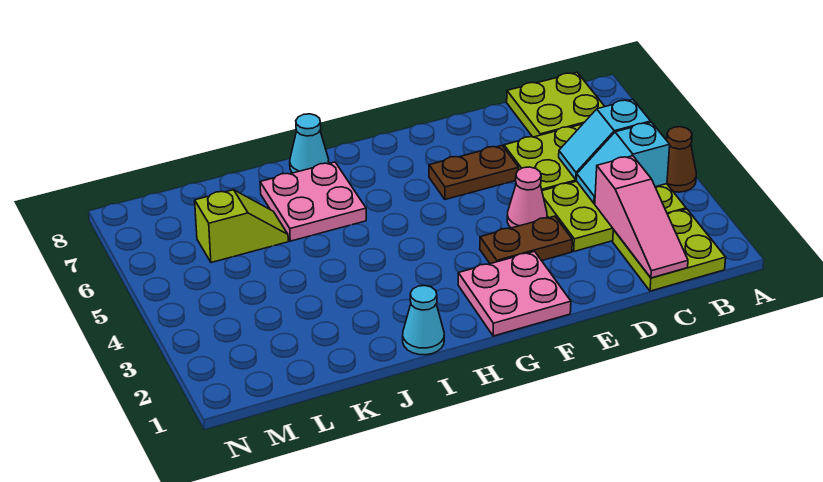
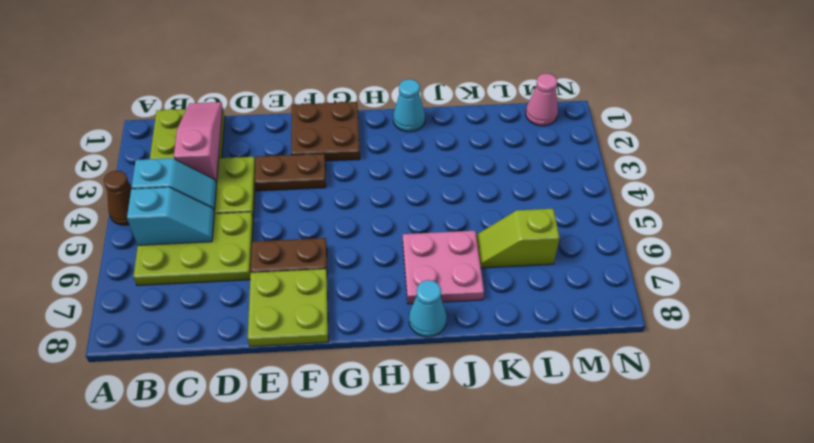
lime plate B7:C8 level 1 -> lime plate E7:F8 level 1
pink cone E4 level 1 -> pink cone M1 level 1
pink plate F1:G2 level 1 -> brown plate F1:G2 level 1

